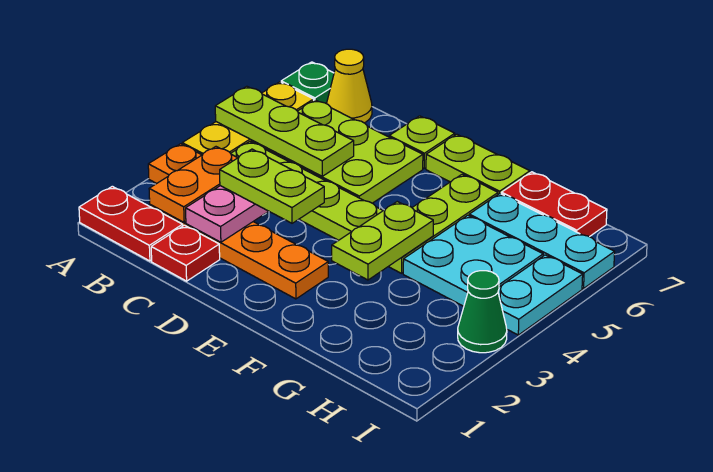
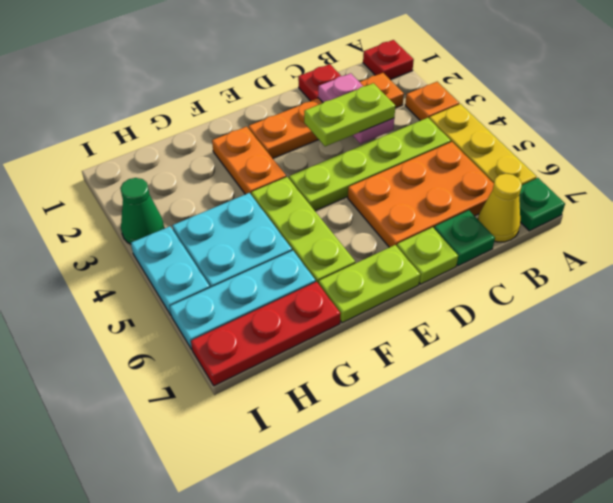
red plate A1:B1 level 1 -> red plate A1 level 1
lime plate A5:C5 level 2 -> none
orange plate B2:B3 level 2 -> orange plate F2:F3 level 1
lime plate B5:D6 level 1 -> orange plate B5:D6 level 1
none -> green plate C7 level 1
lime plate F3:F4 level 2 -> none
red plate G7:H7 level 1 -> red plate G7:I7 level 1

